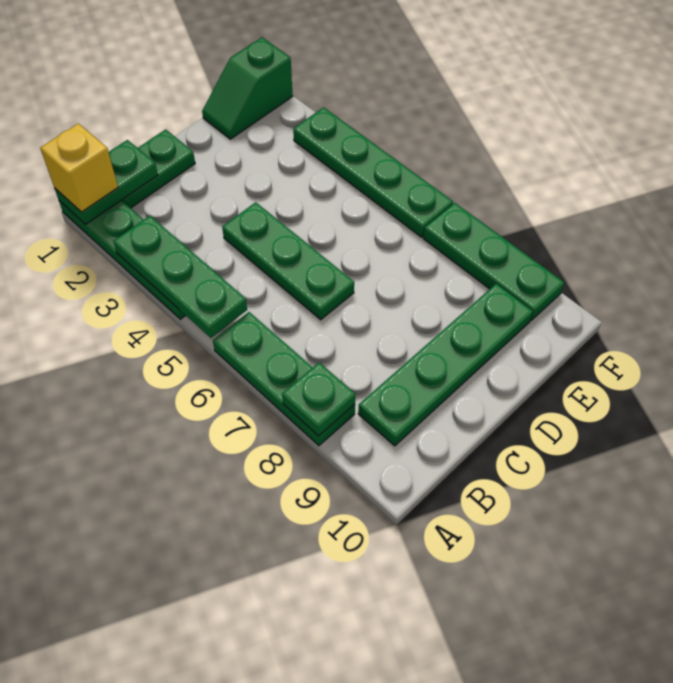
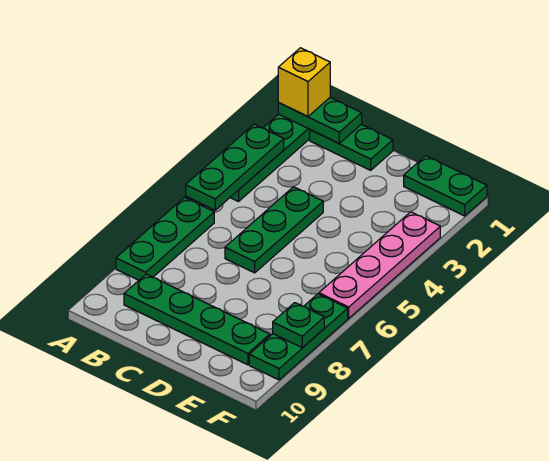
green plate A8 level 2 -> green plate F8 level 2
green slope E1:F1 level 1 top F -> green plate E1:F1 level 1
green plate F3:F6 level 1 -> pink plate F3:F6 level 1

